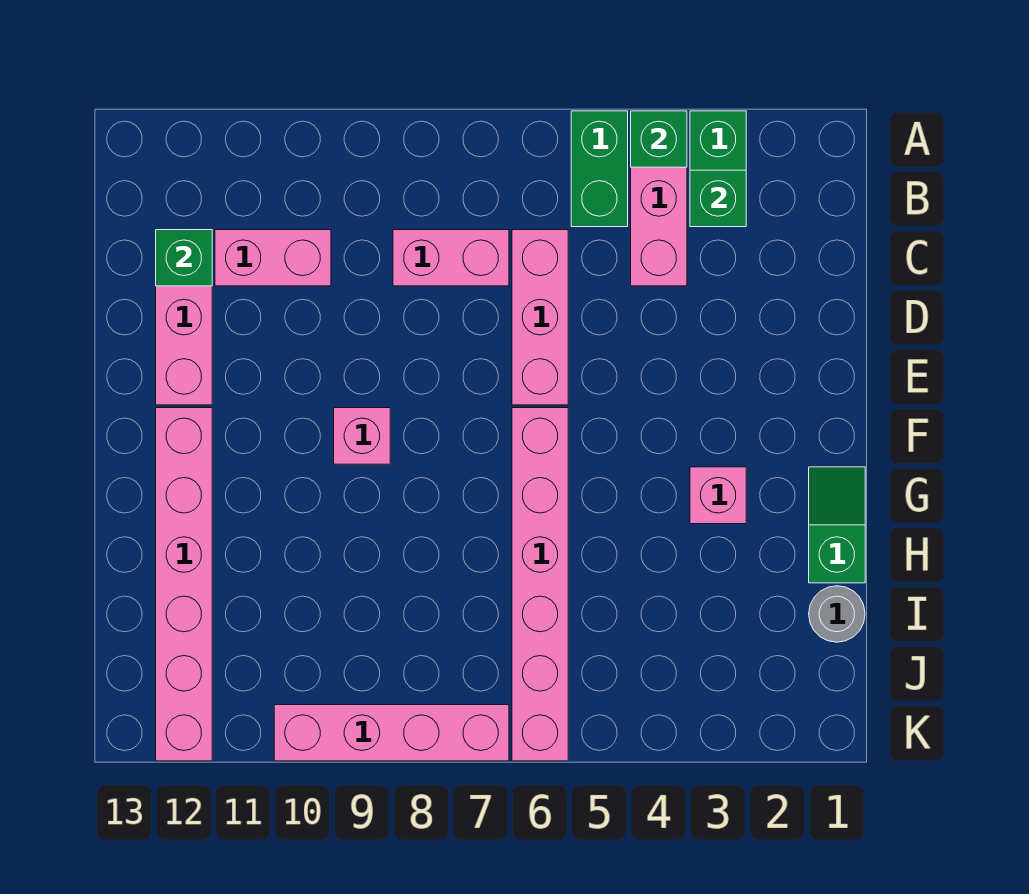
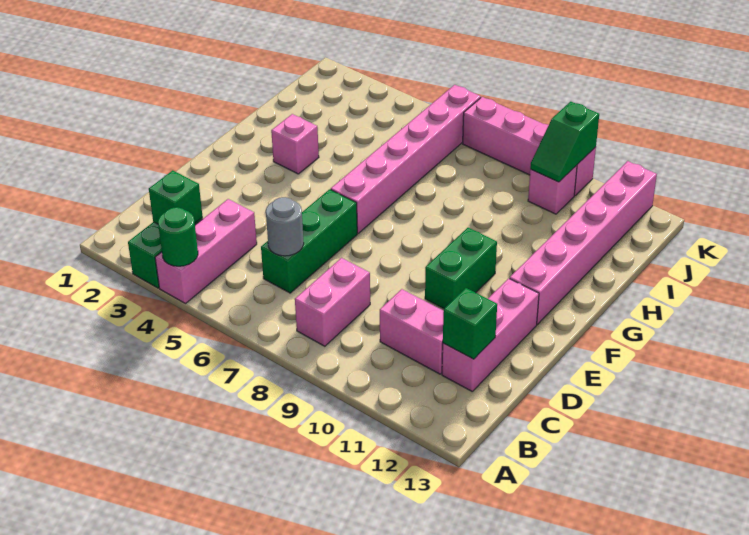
green brick A4 level 2 -> green round brick A4 level 2
green brick A5:B5 level 1 -> green brick E10:F10 level 1
pink brick C6:E6 level 1 -> green brick C6:E6 level 1
pink brick C7:C8 level 1 -> pink brick B8:C8 level 1
pink brick F9 level 1 -> pink brick J10 level 1
green slope G1:H1 level 1 top H -> green slope J10:K10 level 2 top K
grey round brick I1 level 1 -> grey round brick C6 level 2

